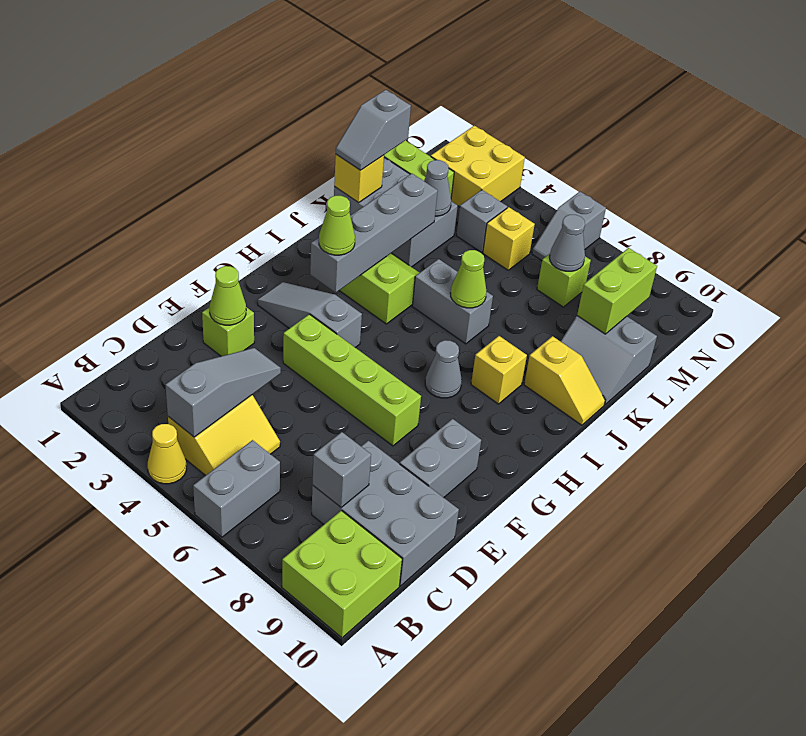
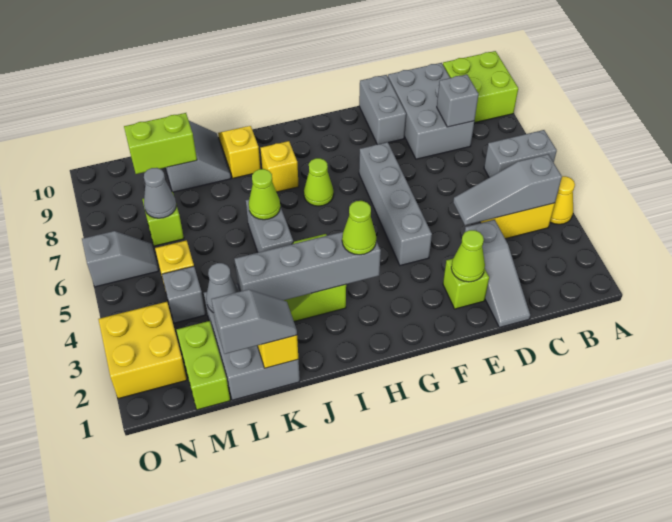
grey brick E9:F9 level 1 -> grey brick E9:E10 level 1
lime brick F4:F7 level 1 -> grey brick F4:F7 level 1
grey slope G2:G4 level 1 top 4 -> grey slope D1:D3 level 1 top 3
grey cone H7 level 1 -> lime cone H7 level 1

